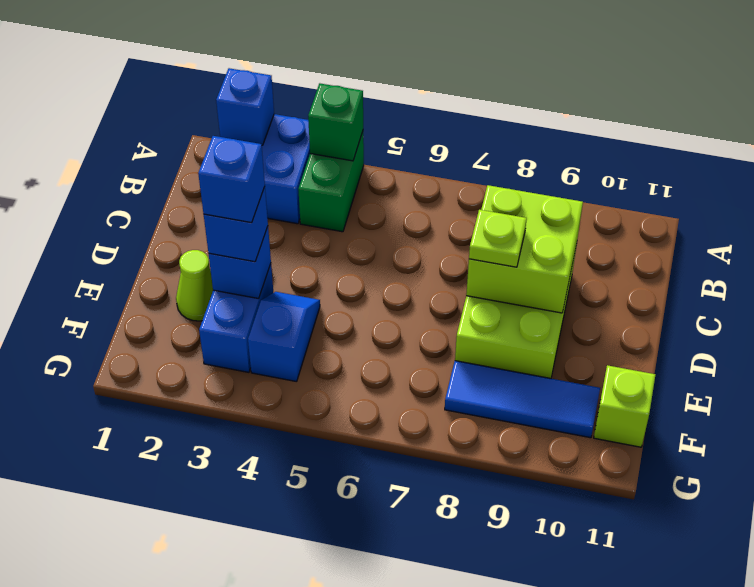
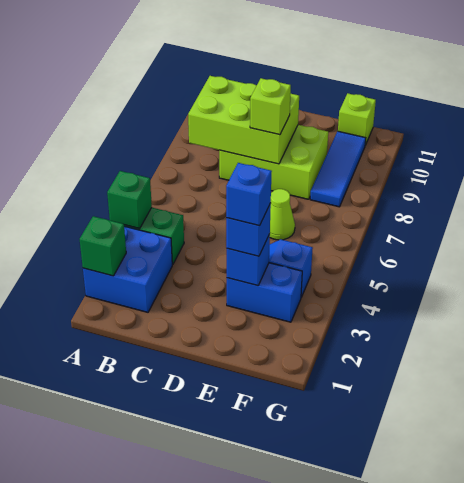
blue brick A2 level 2 -> green brick A2 level 2
lime brick C8:D9 level 2 -> lime brick B8:D9 level 2
lime plate D8 level 3 -> lime brick D8 level 3
lime cone E2 level 1 -> lime cone E6 level 1

